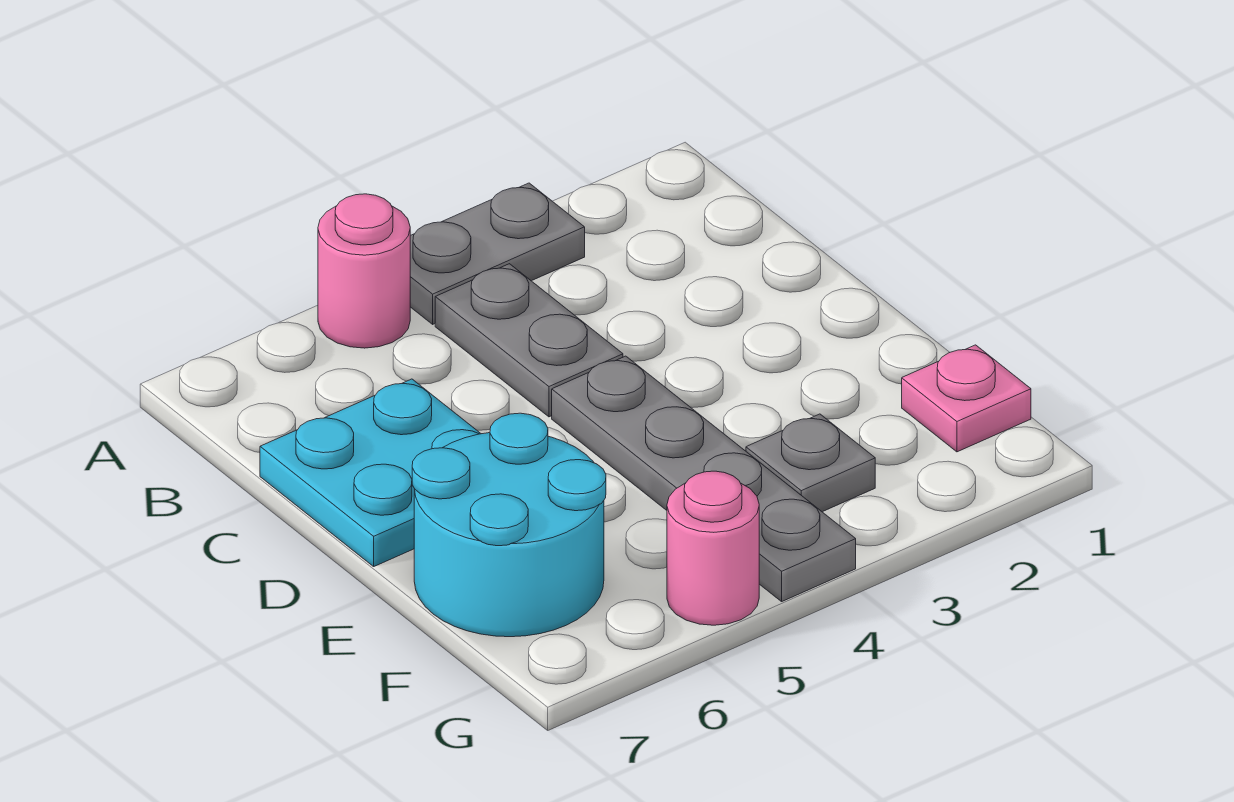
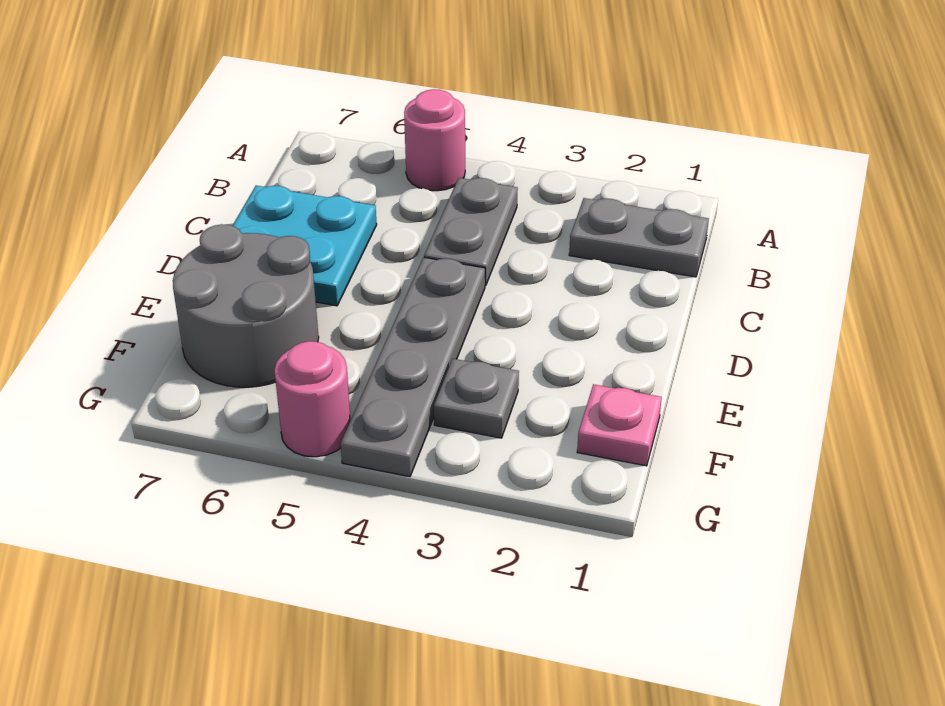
grey plate A3:A4 level 1 -> grey plate B1:B2 level 1
cyan round brick E6:F7 level 1 -> grey round brick E6:F7 level 1

